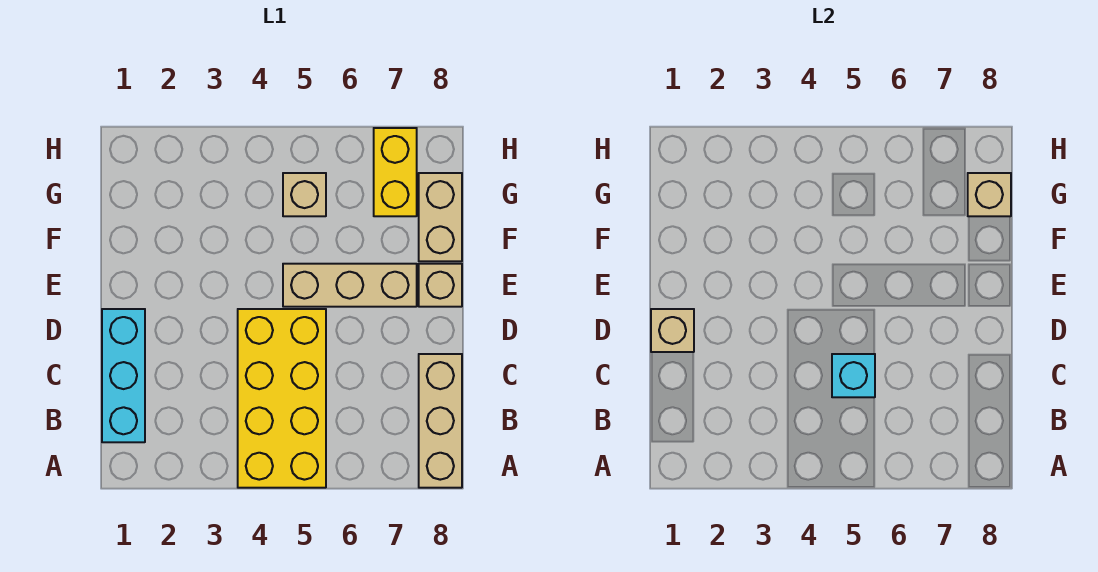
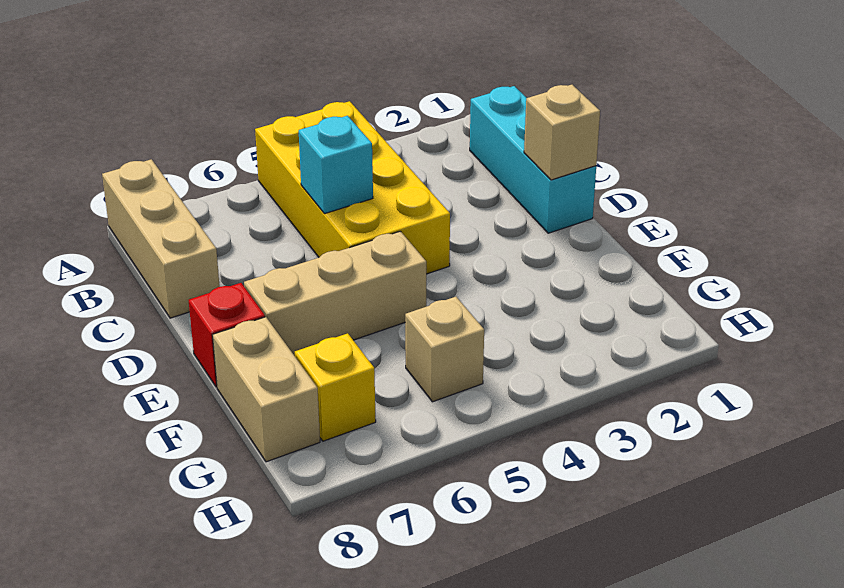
tan brick E8 level 1 -> red brick E8 level 1
yellow brick G7:H7 level 1 -> yellow brick G7 level 1
tan brick G8 level 2 -> none

